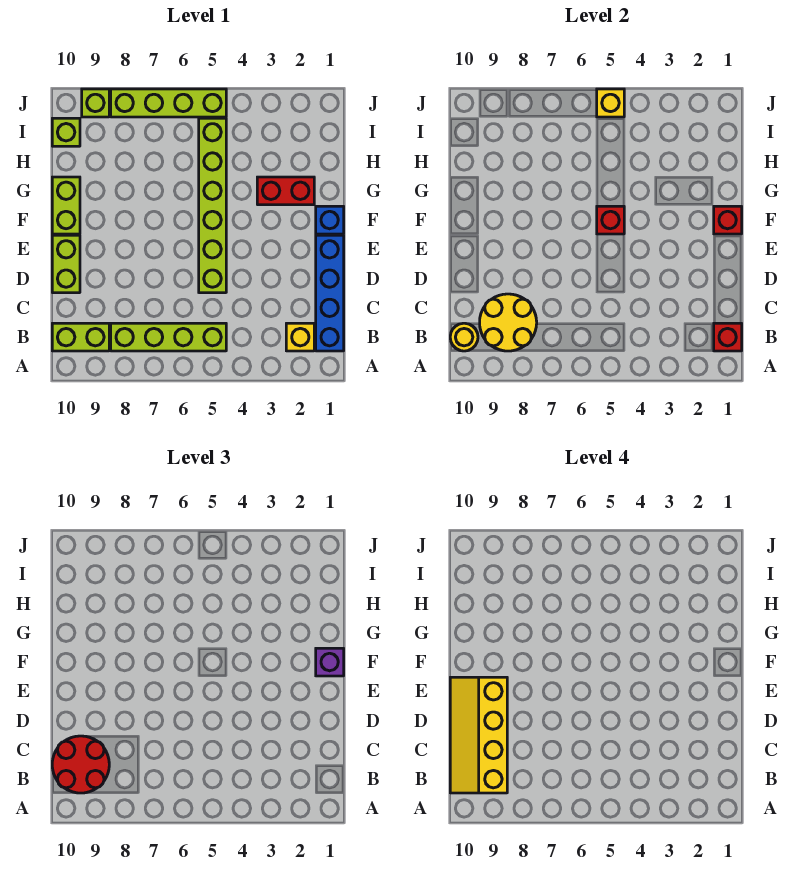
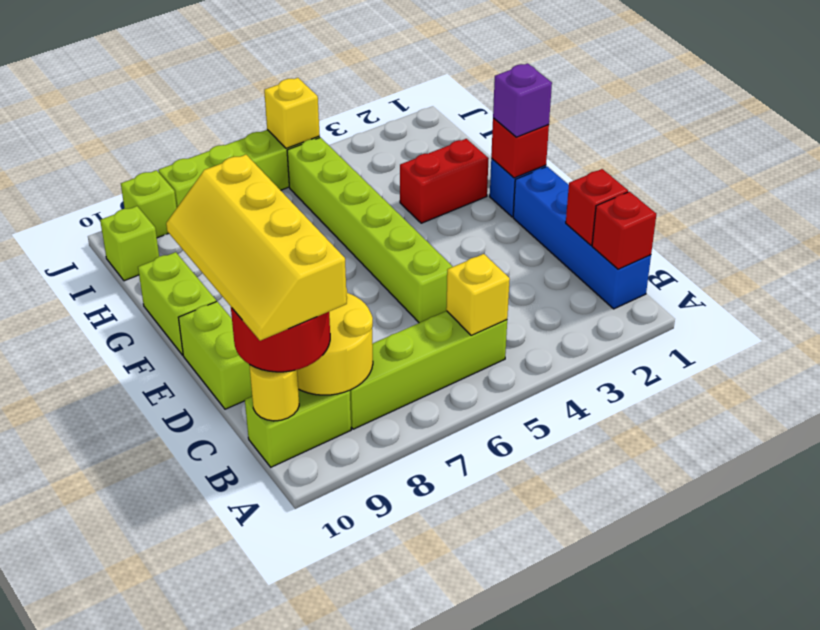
yellow brick B2 level 1 -> yellow brick B5 level 2
red brick F5 level 2 -> red brick C1 level 2

